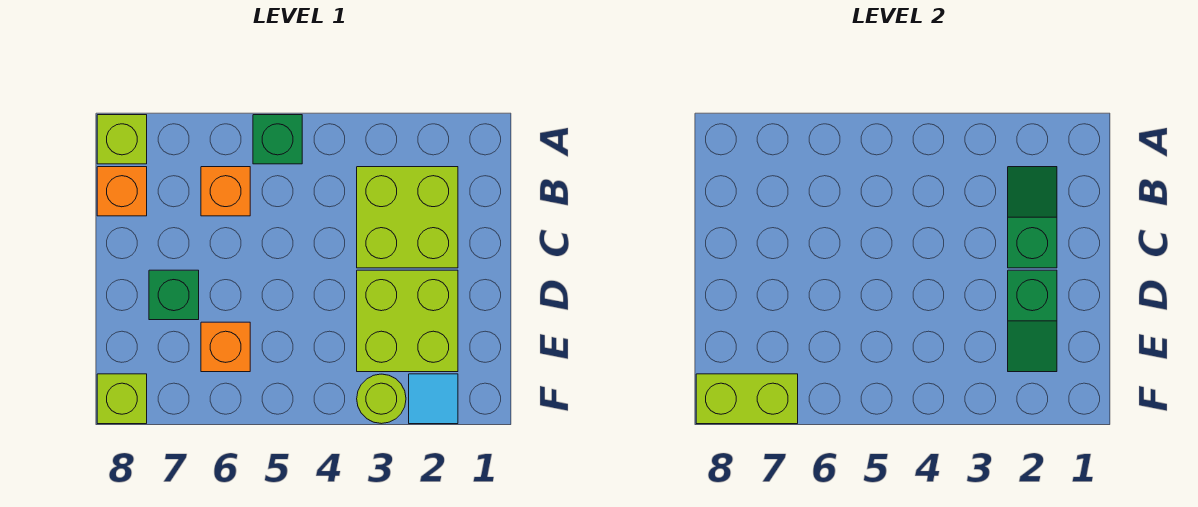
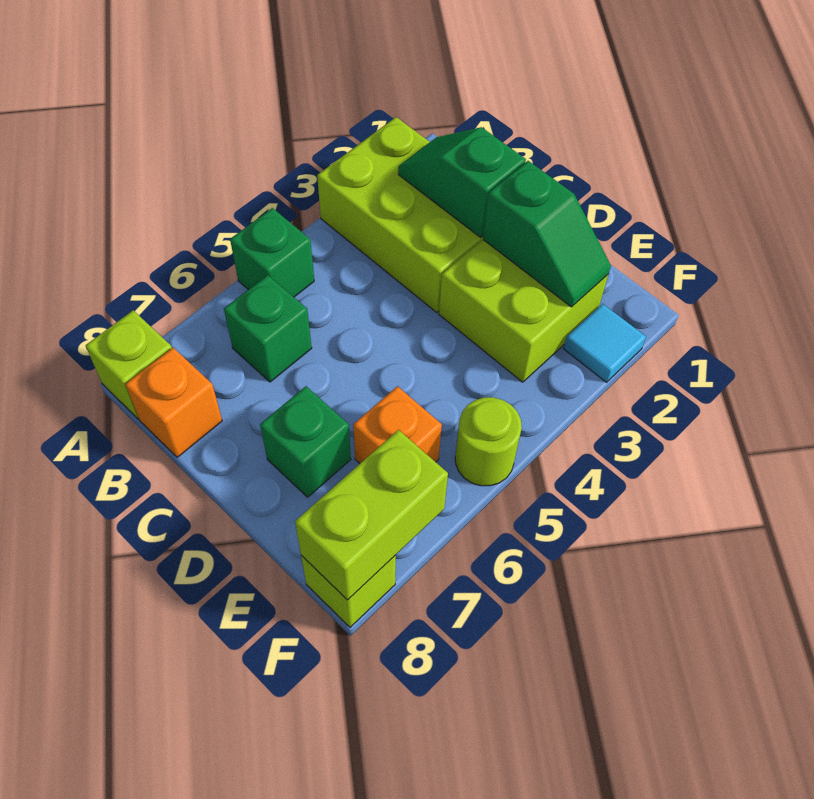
lime brick B2:C3 level 1 -> lime brick A2:C3 level 1
orange brick B6 level 1 -> green brick B6 level 1
lime round brick F3 level 1 -> lime round brick F5 level 1

